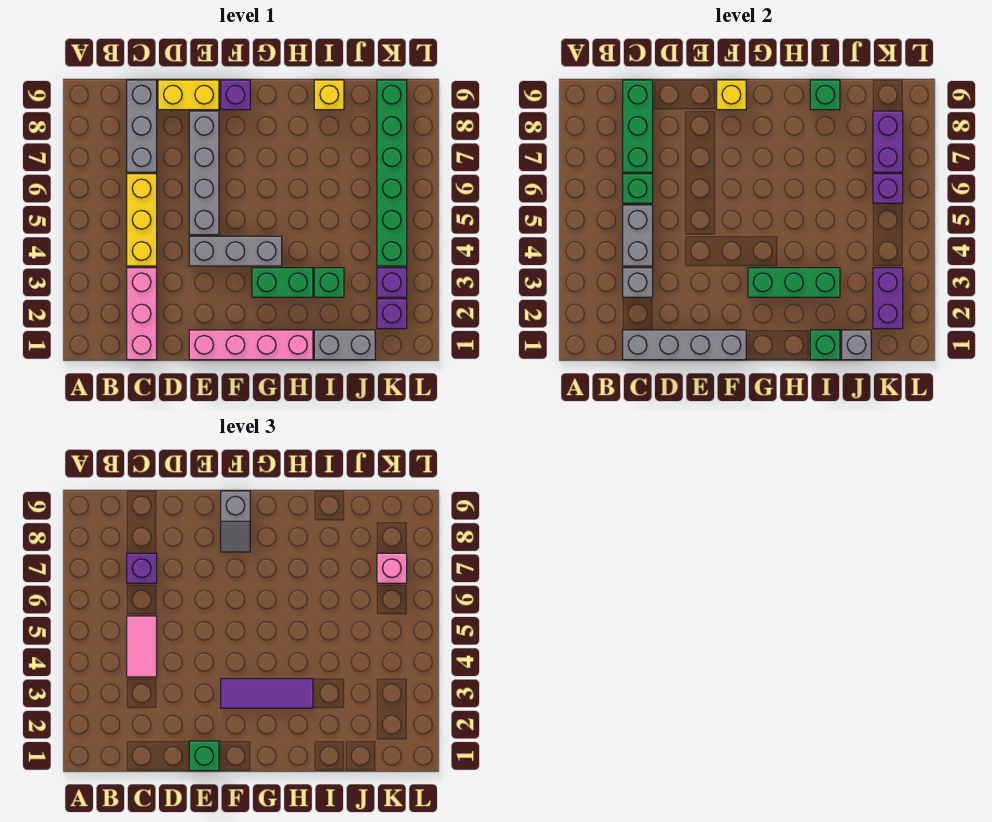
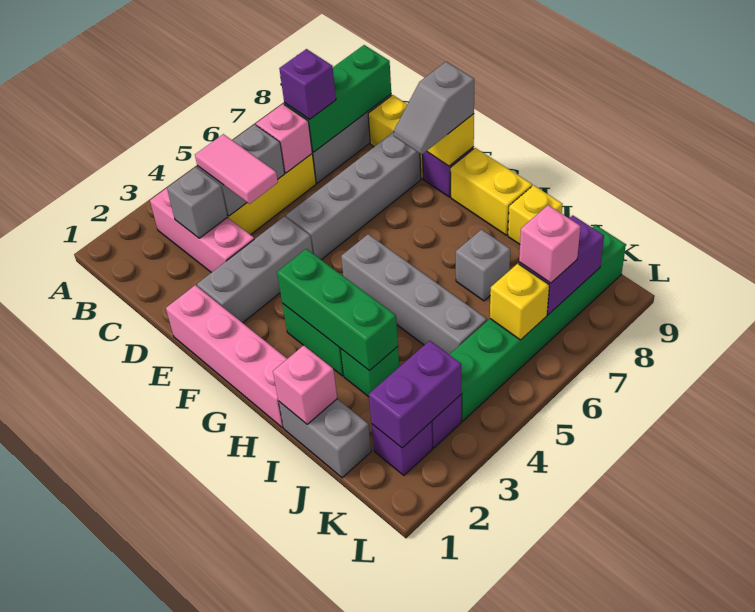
pink brick C1:C3 level 1 -> pink brick B3:D3 level 1
grey brick C1:F1 level 2 -> grey brick G5:J5 level 1
pink tile C4:C5 level 3 -> pink tile C4:D4 level 3
green brick C6 level 2 -> pink brick C6 level 2
green brick E1 level 3 -> none
grey brick E4:G4 level 1 -> grey brick E2:E4 level 1
purple tile F3:H3 level 3 -> none
none -> yellow brick G9:H9 level 1
green brick I1 level 2 -> pink brick I1 level 2
green brick I9 level 2 -> none
grey brick J1 level 2 -> grey brick I7 level 1
purple brick K6 level 2 -> yellow brick K6 level 2

